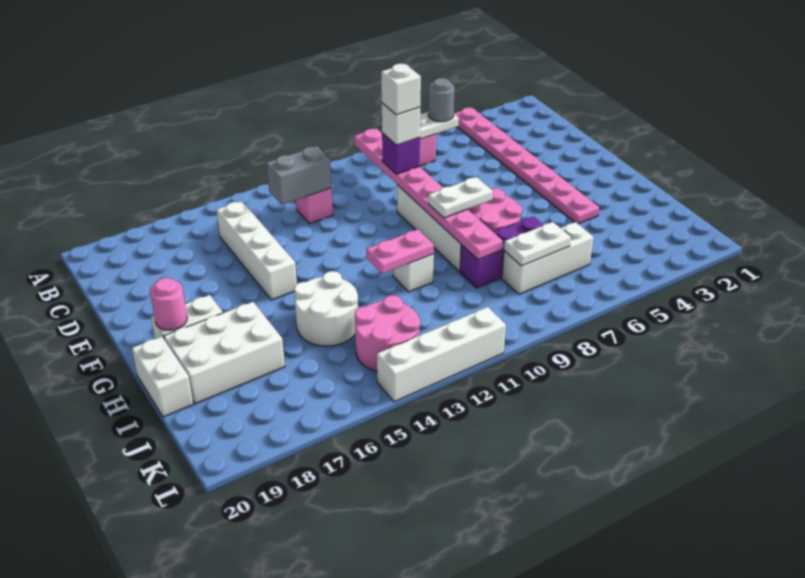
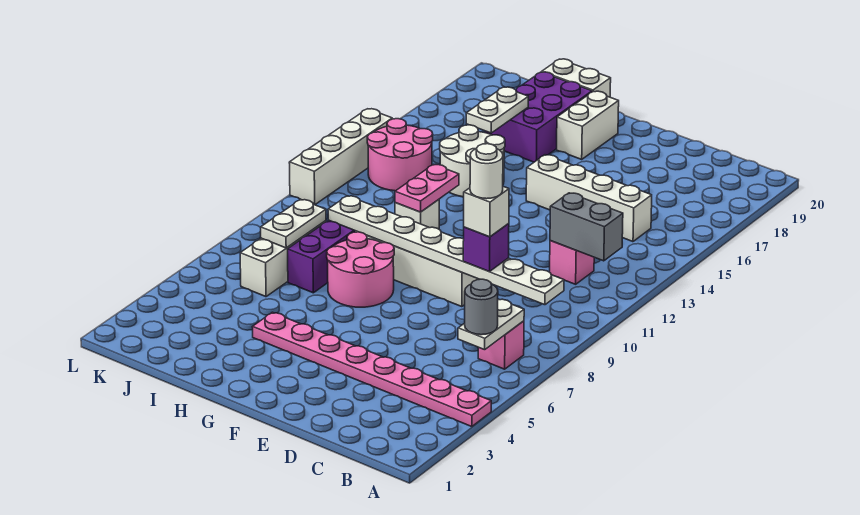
pink plate B9:I9 level 2 -> white plate B9:I9 level 2
grey brick C12:C13 level 2 -> grey brick B12:C12 level 2
white brick D9 level 5 -> white round brick D9 level 5
white plate G8:G9 level 3 -> white plate I16:I17 level 2
pink round brick G19 level 2 -> none
white brick H17:I19 level 1 -> purple brick H17:I19 level 1

